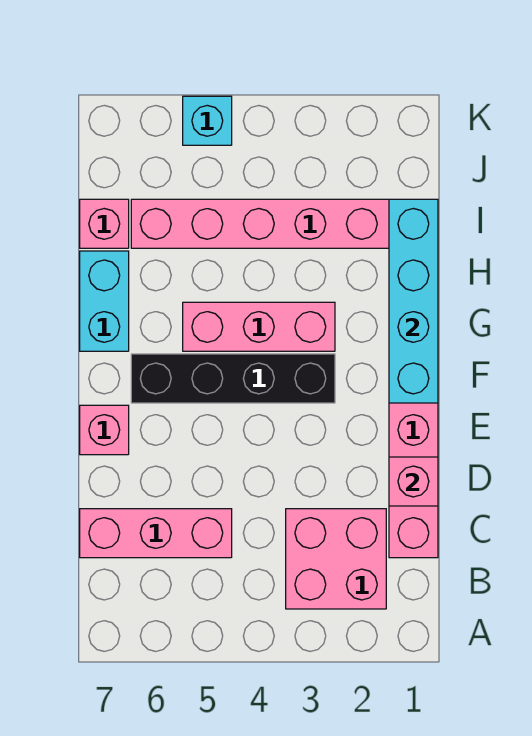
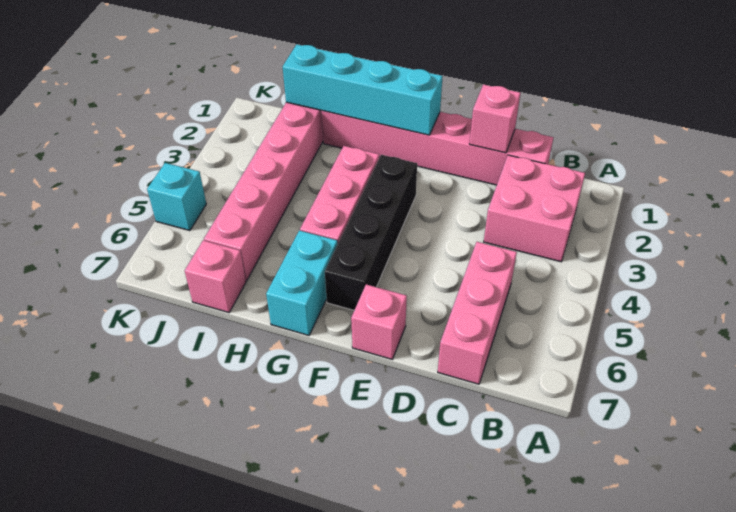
cyan brick G7:H7 level 1 -> cyan brick G6:G7 level 1

